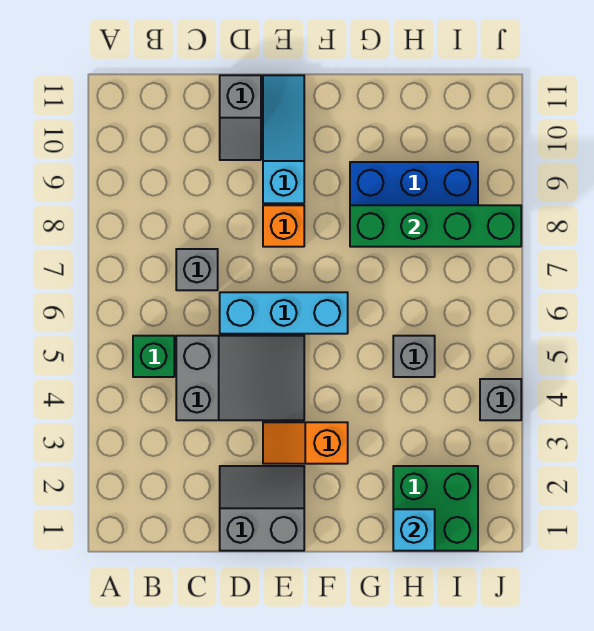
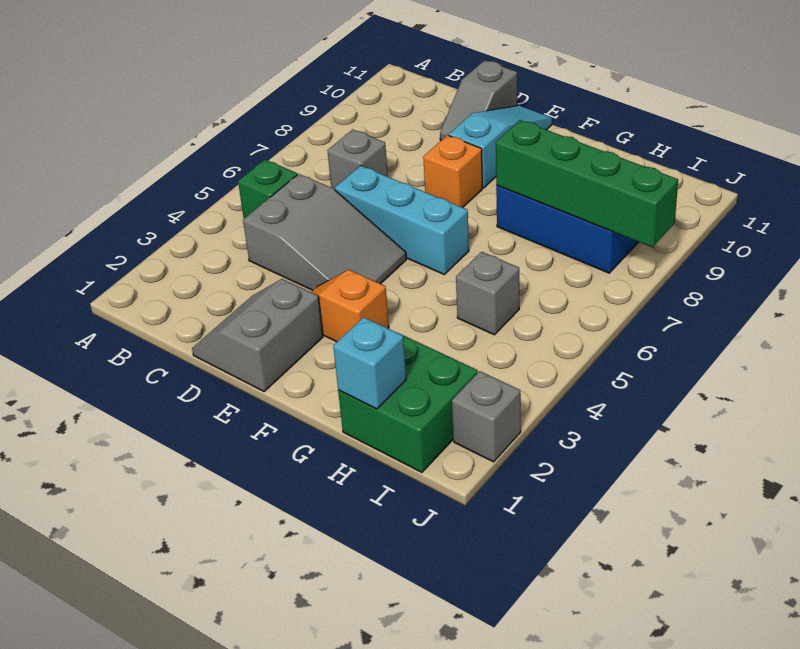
grey slope D1:E2 level 1 top 1 -> grey slope D1:E2 level 1 top E
grey brick J4 level 1 -> grey brick J2 level 1

